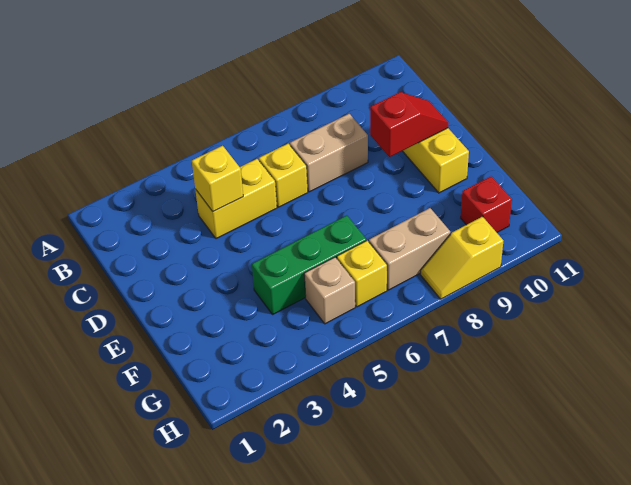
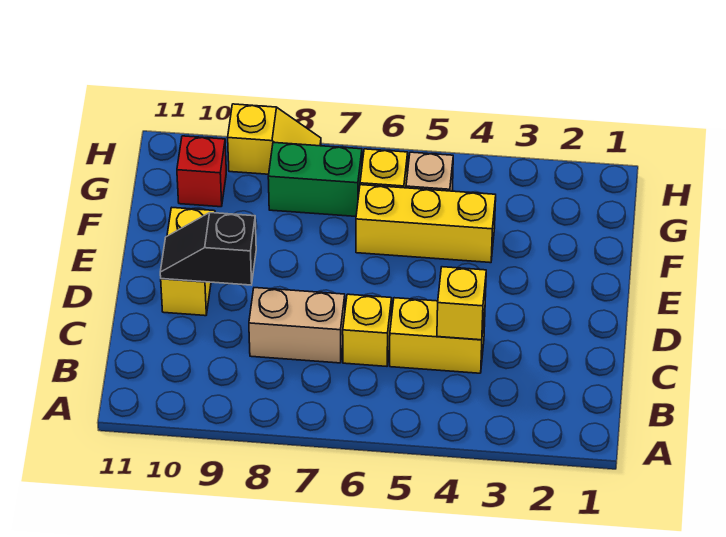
red slope D9:D10 level 2 top 9 -> black slope D9:D10 level 2 top 9
green brick F4:F6 level 1 -> yellow brick F4:F6 level 1
tan brick G7:G8 level 1 -> green brick G7:G8 level 1

